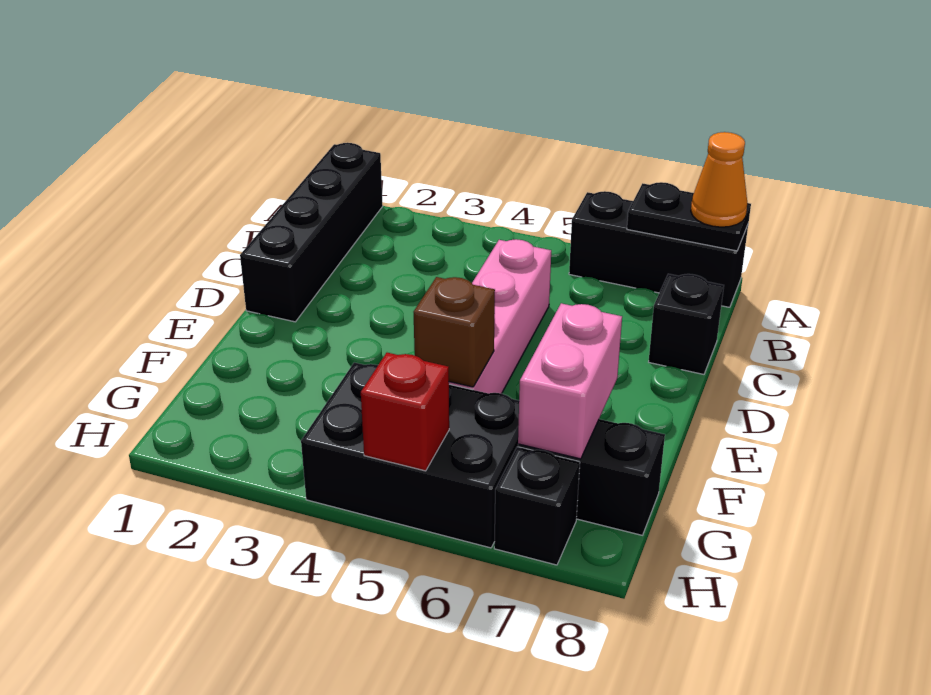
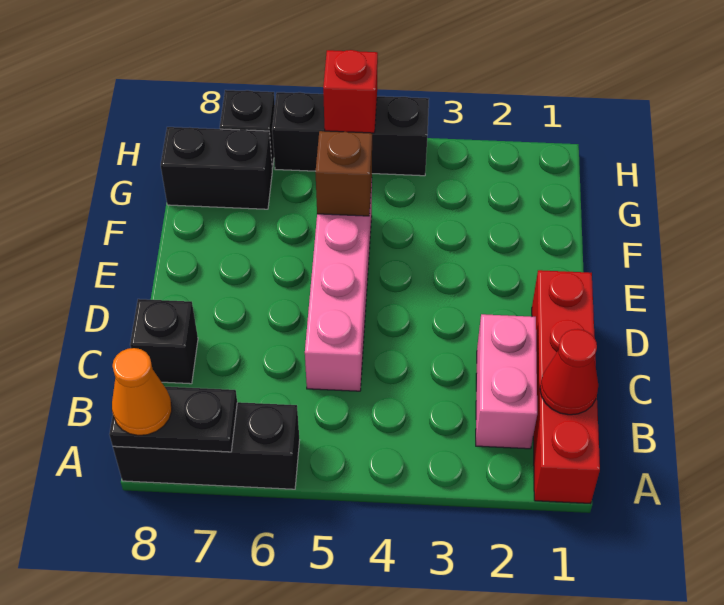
black brick A1:D1 level 1 -> red brick A1:D1 level 1
none -> red cone B1 level 2
pink brick F7:G7 level 2 -> pink brick B2:C2 level 1
black brick G4:H6 level 1 -> black brick H4:H6 level 1

